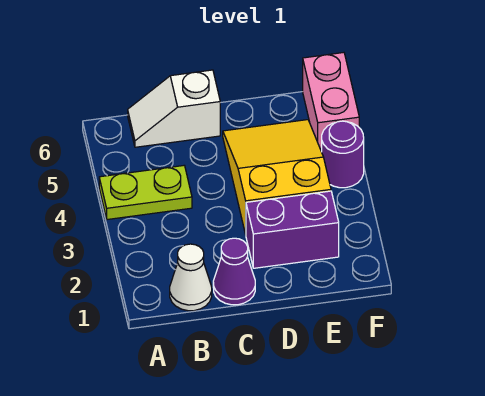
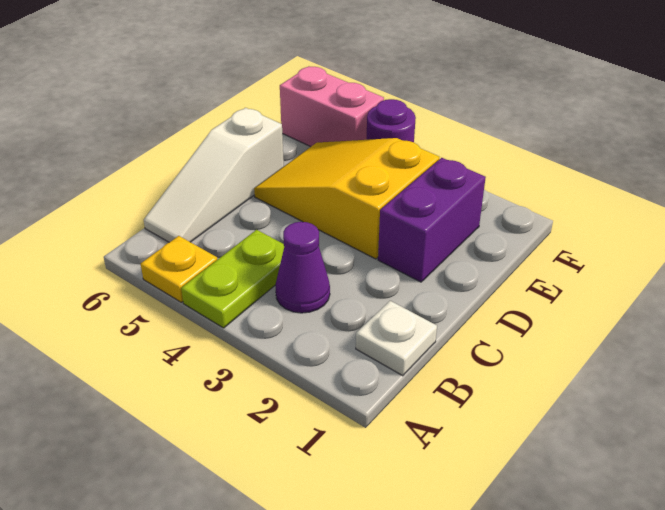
none -> yellow plate A5 level 1
white cone B1 level 1 -> white plate B1 level 1
white slope B6:C6 level 1 top C -> white slope B6:D6 level 1 top D
purple cone C1 level 1 -> purple cone B3 level 1

